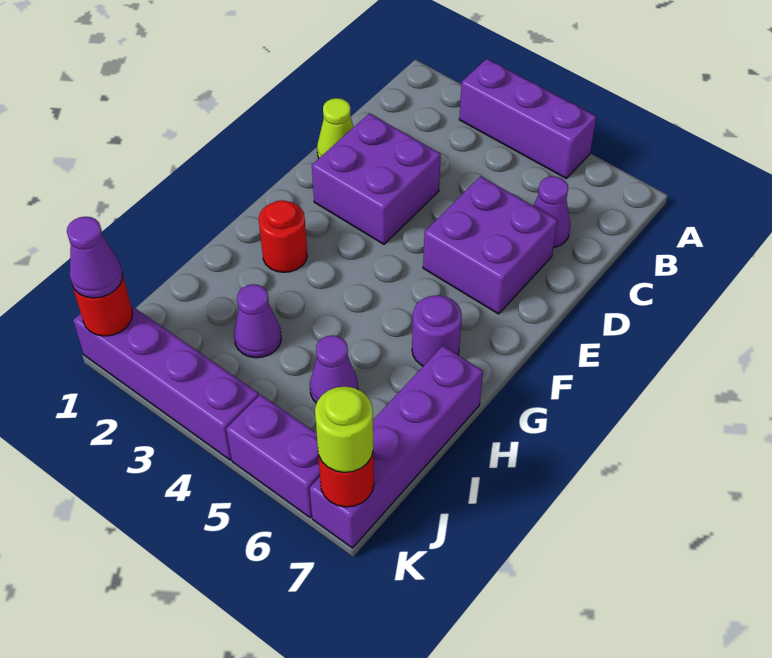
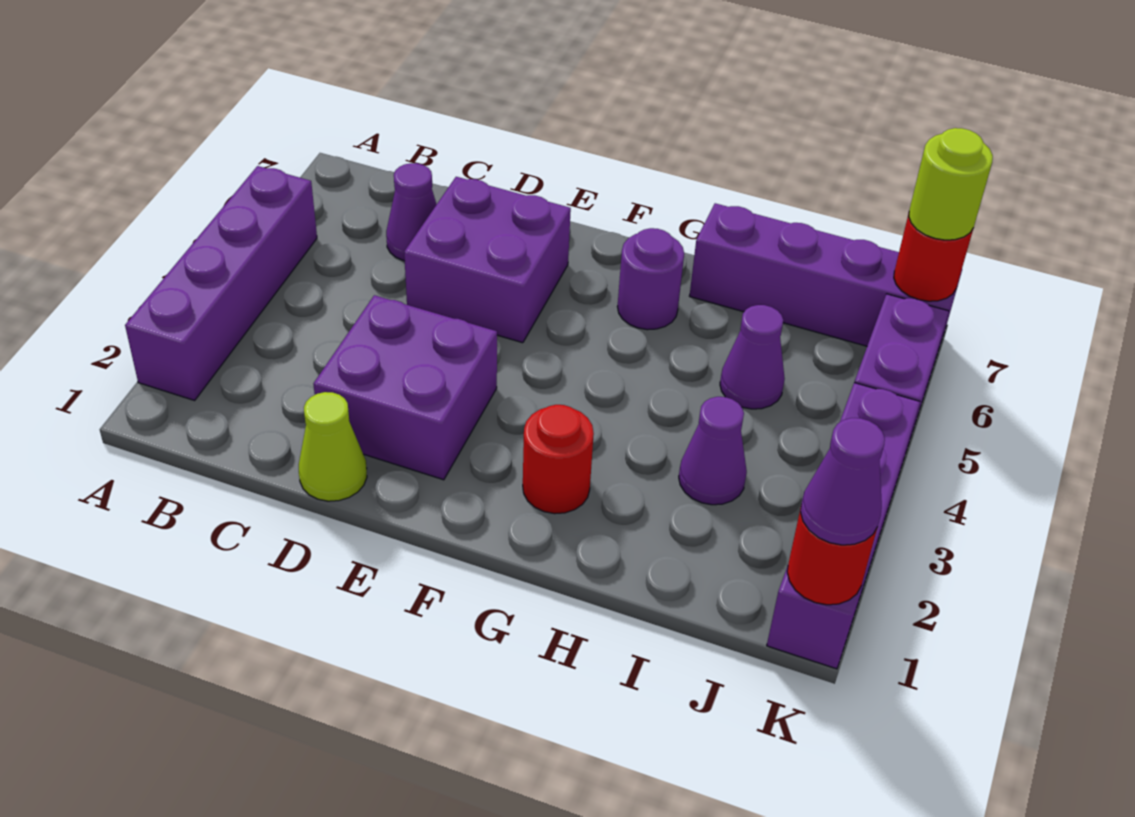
purple brick A3:A5 level 1 -> purple brick A2:A5 level 1

